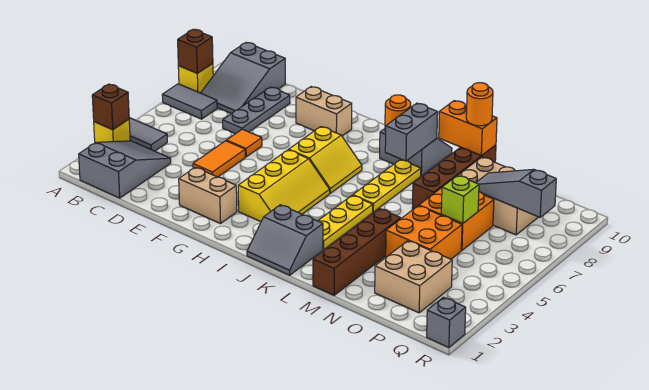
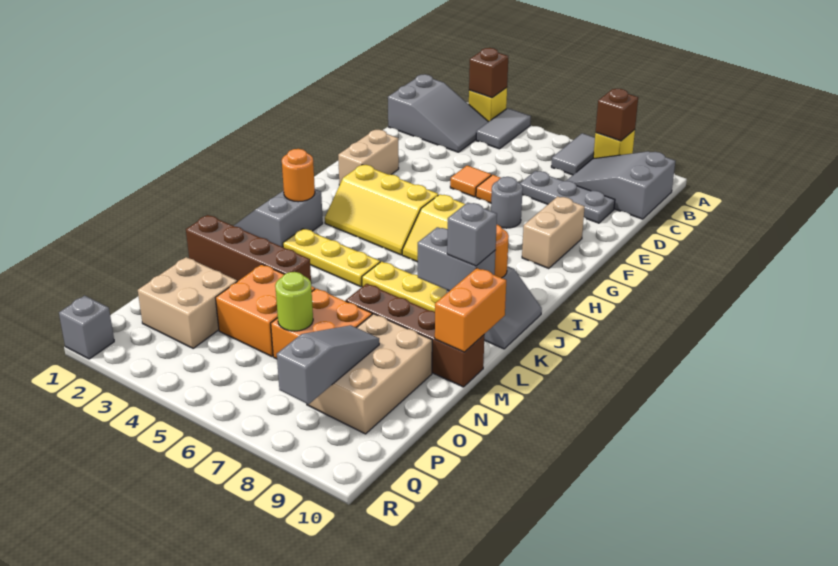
orange tile E4:E5 level 1 -> orange tile E5 level 1
none -> grey round brick F7 level 1
none -> grey brick K9 level 3
orange round brick M10 level 3 -> orange round brick J2 level 2
lime brick O6 level 2 -> lime round brick O6 level 2

